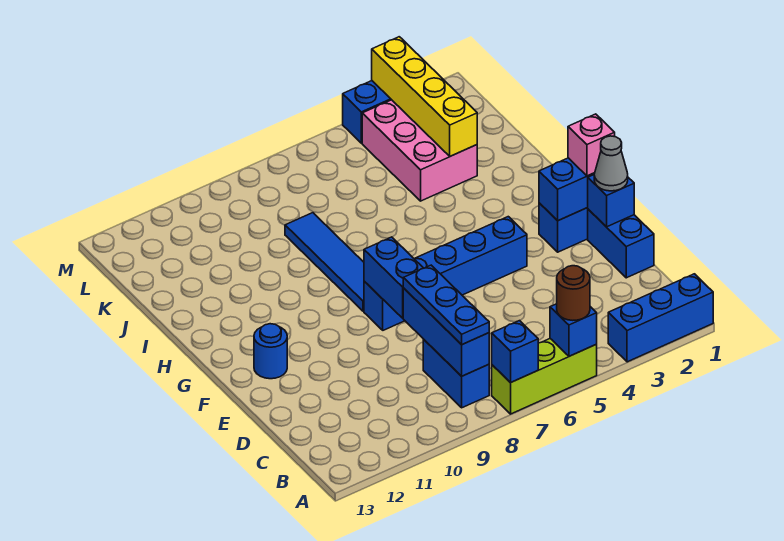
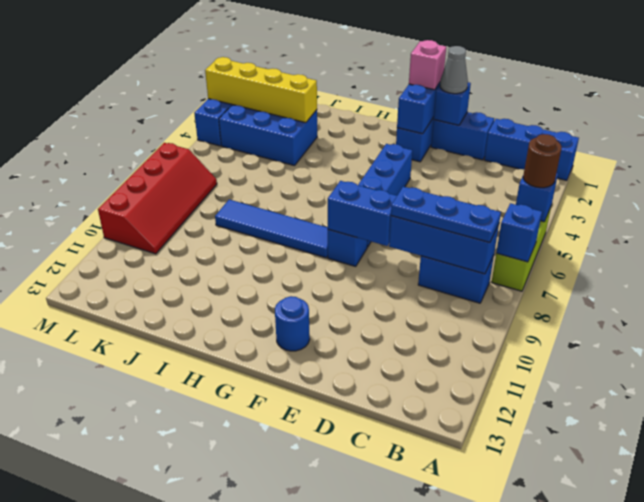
blue brick A1:A3 level 1 -> blue brick A1:C1 level 1
pink brick J3:L4 level 1 -> blue brick J3:L4 level 1
none -> red slope L7:M10 level 1 top M

